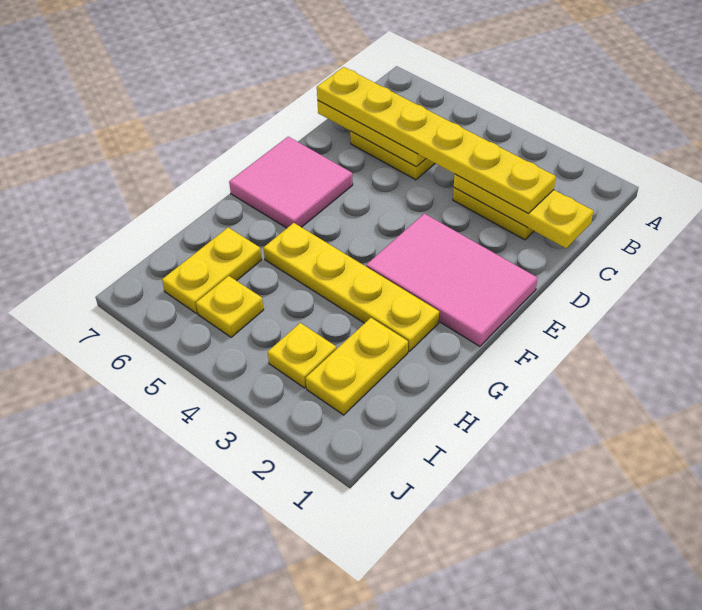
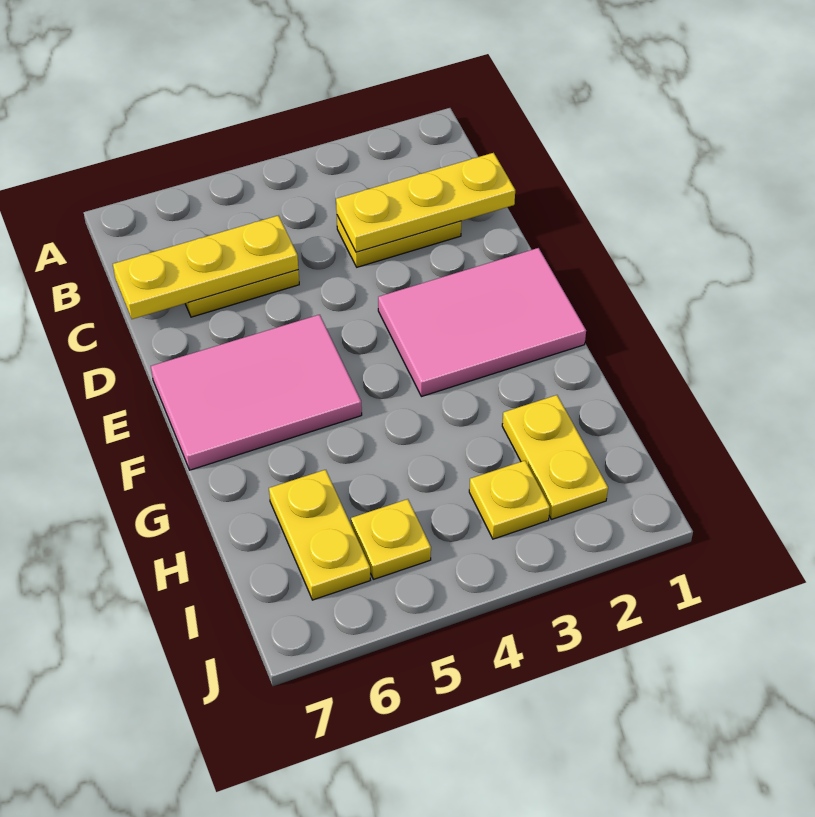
yellow plate C2:C7 level 3 -> none
pink tile E6:F7 level 1 -> pink tile E5:F7 level 1
yellow plate G2:G5 level 1 -> none

